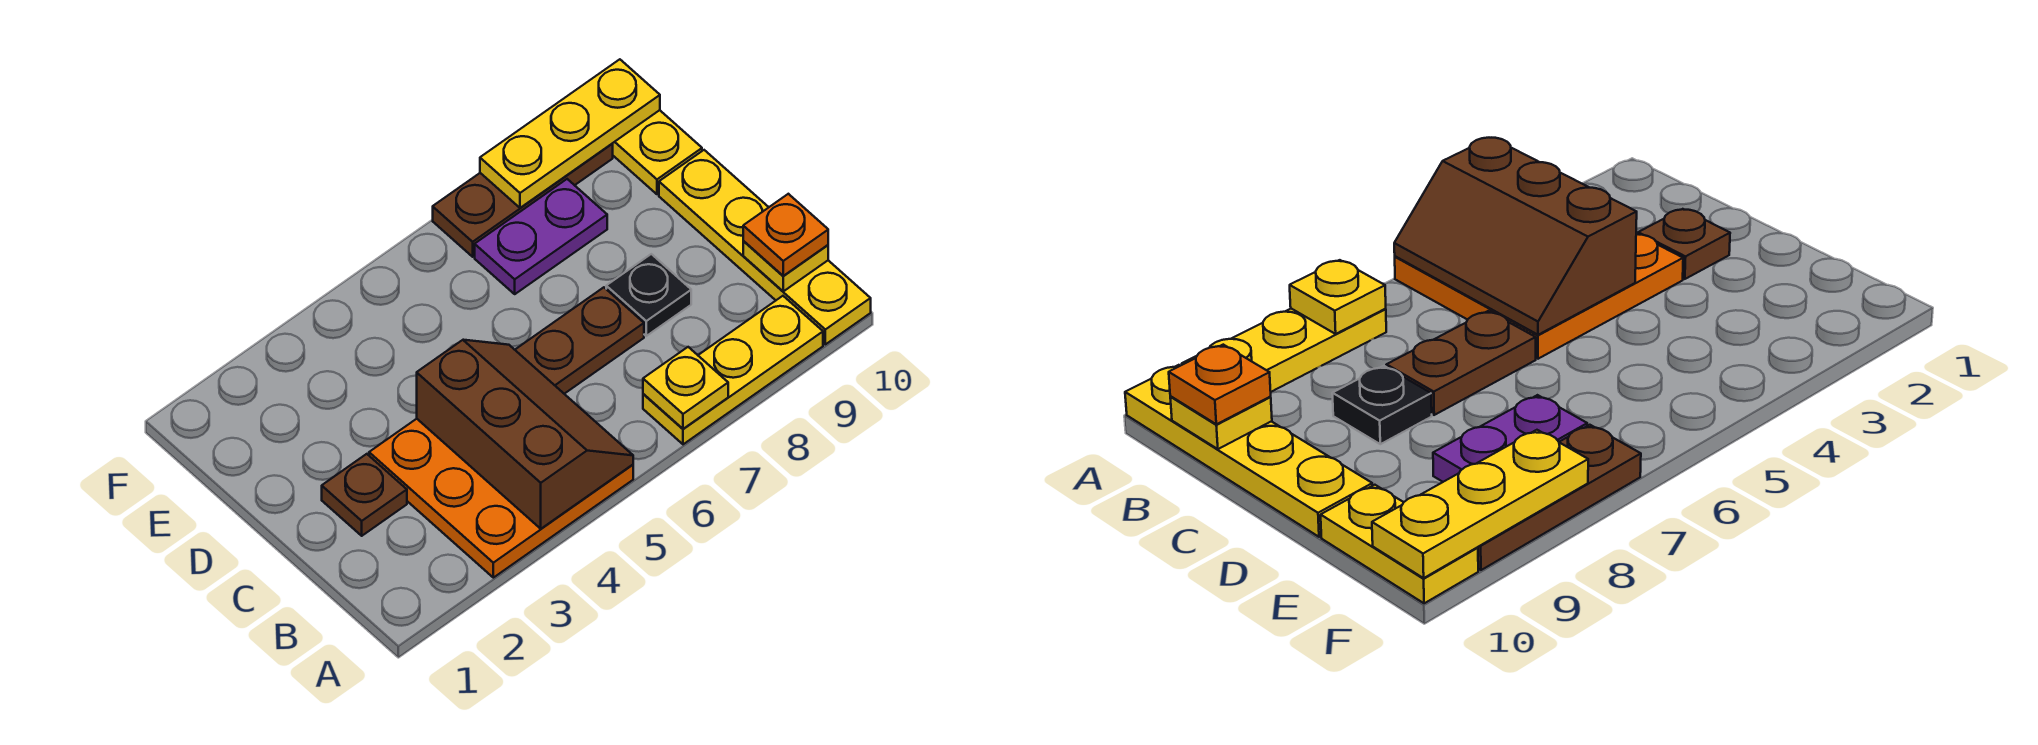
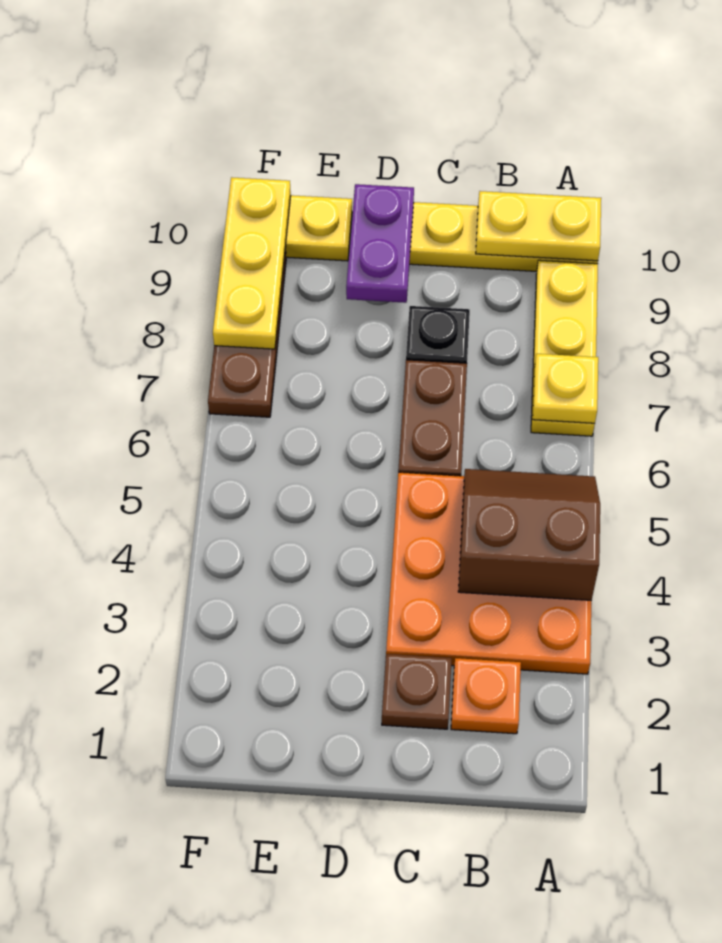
brown slope A4:C5 level 2 top 4 -> brown slope A4:B5 level 2 top 4
yellow plate B10 level 2 -> yellow plate A10:B10 level 2
orange plate B10 level 3 -> orange plate B2 level 1
purple plate E7:E8 level 1 -> purple plate D9:D10 level 2

